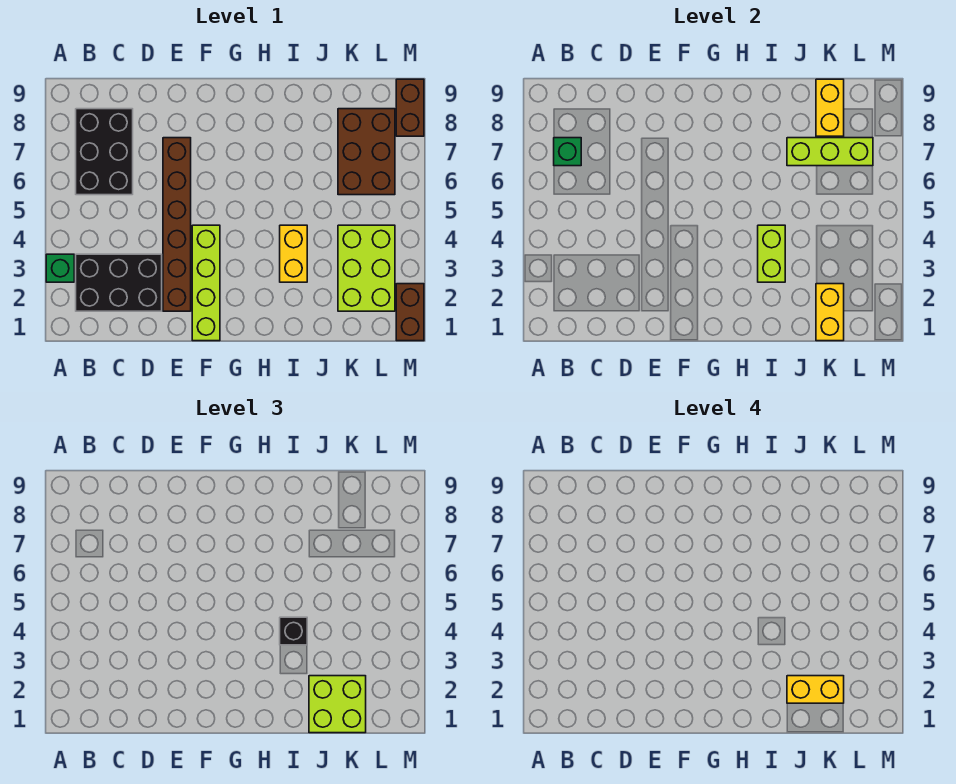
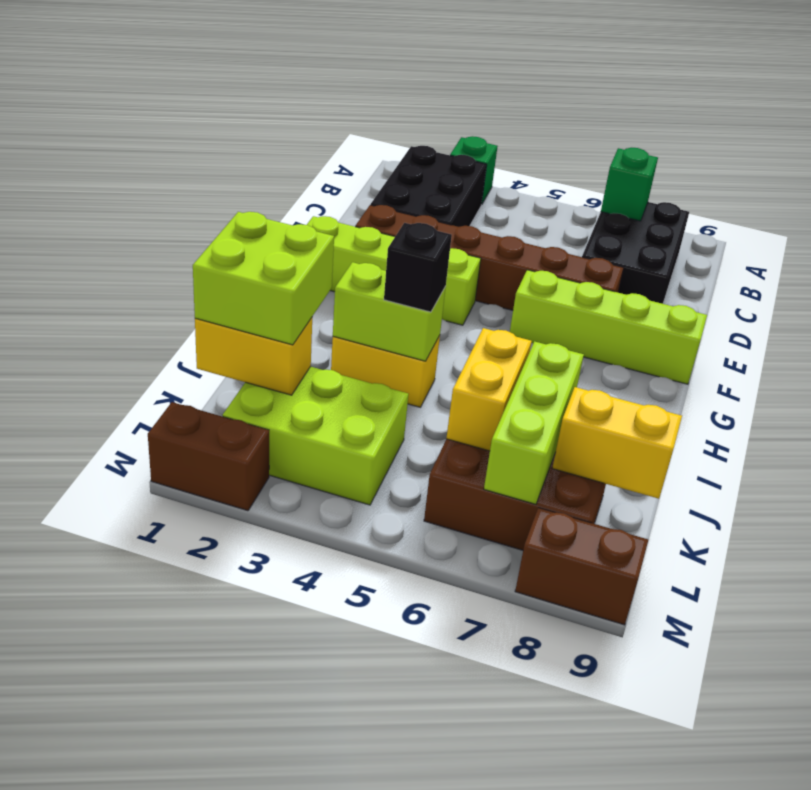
black brick B6:C8 level 1 -> black brick B7:D8 level 1
none -> lime brick F6:F9 level 1
yellow brick J2:K2 level 4 -> yellow brick J6:K6 level 2

